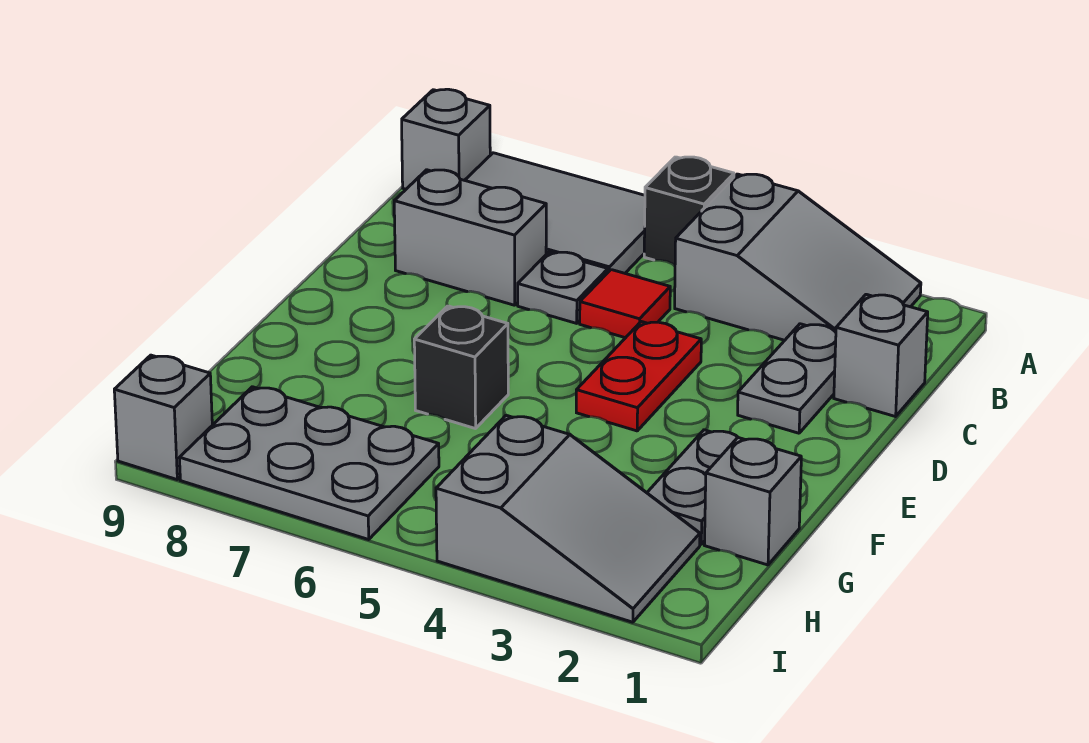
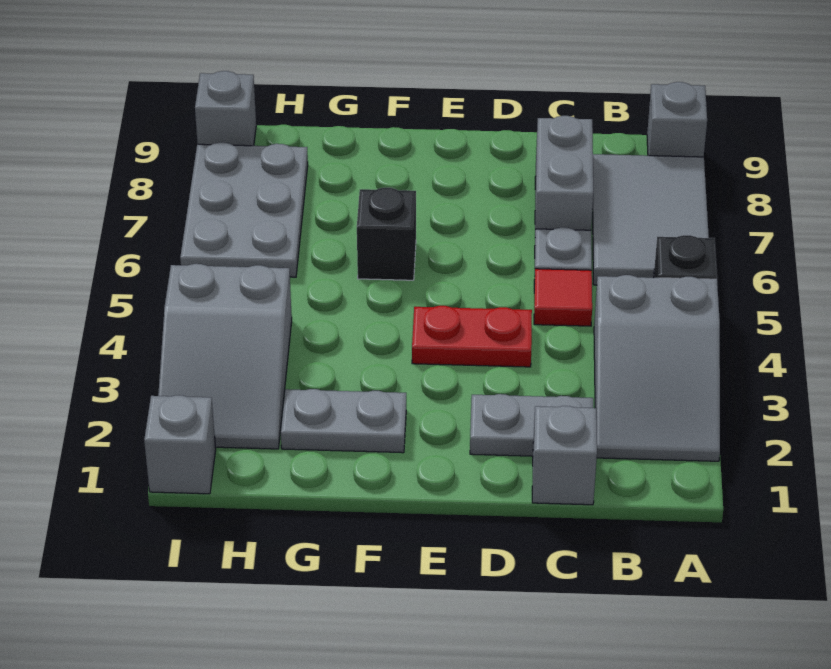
grey brick G1 level 1 -> grey brick I1 level 1

